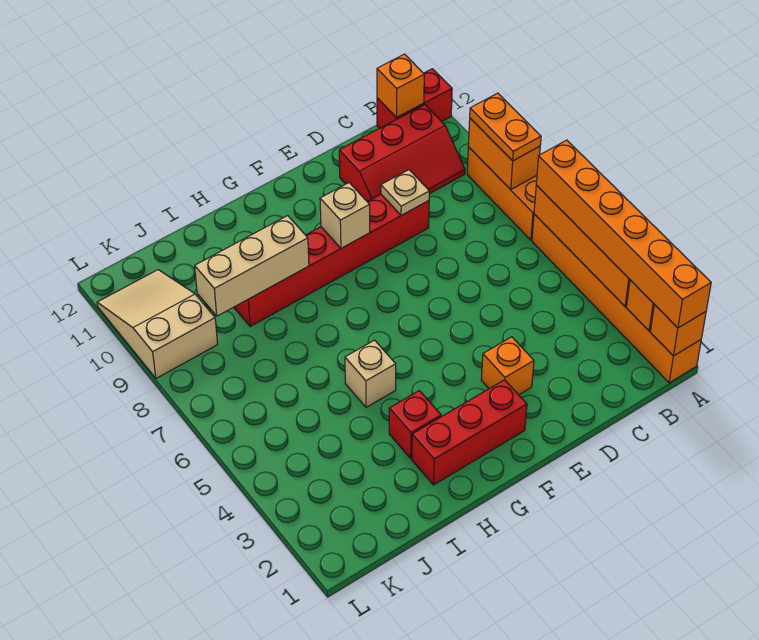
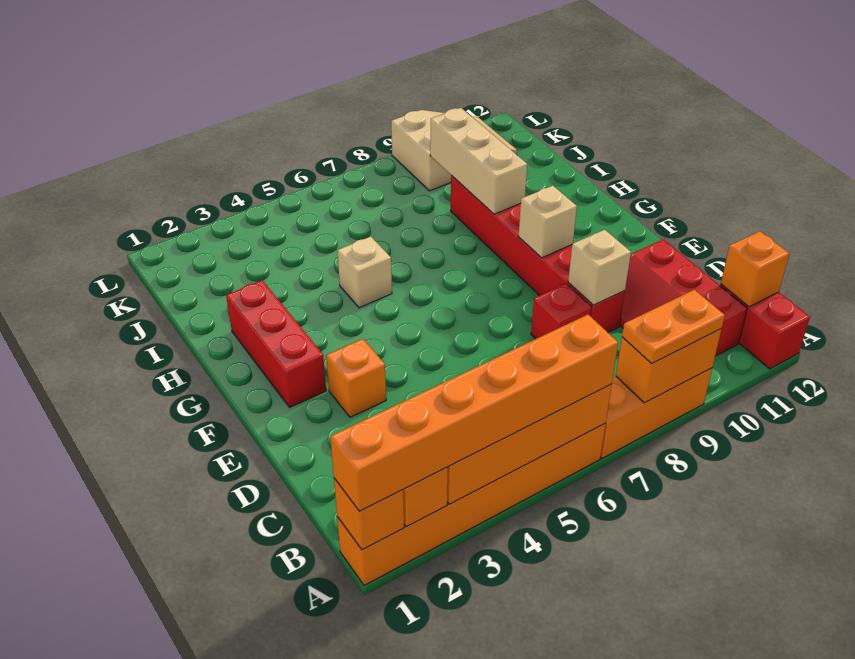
tan plate D9 level 2 -> tan brick D9 level 2
red brick H3 level 1 -> red brick D8 level 1

